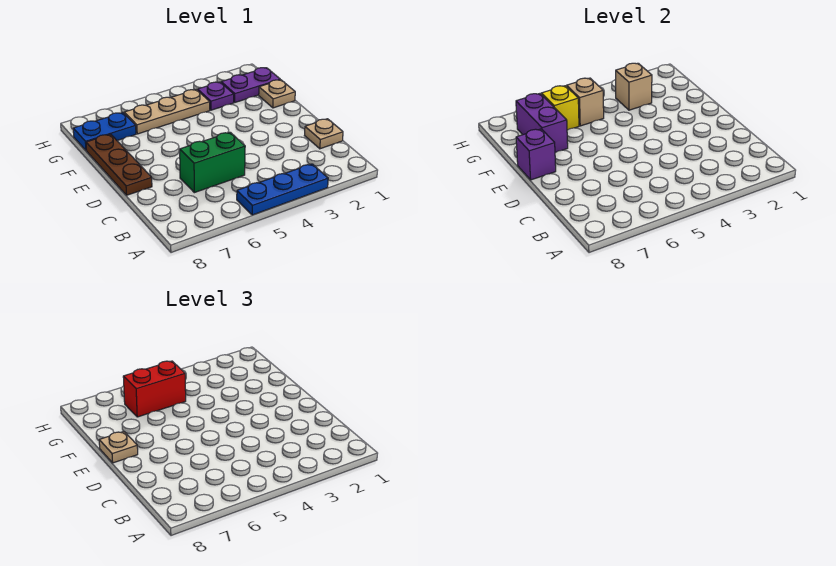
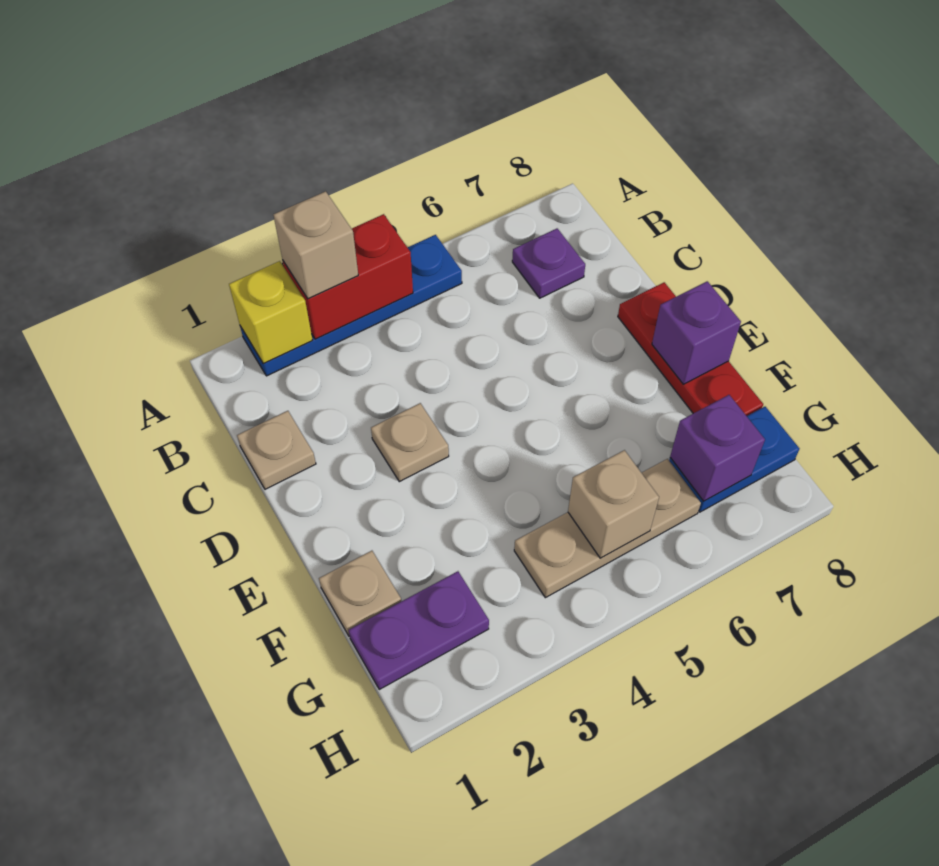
blue plate A3:A5 level 1 -> blue plate A2:A5 level 1
green brick C5:C6 level 1 -> none
brown plate D8:F8 level 1 -> red plate D8:F8 level 1
tan plate E8 level 3 -> tan plate D3 level 1
purple brick F7:G7 level 2 -> purple brick G7 level 2
purple plate G3 level 1 -> purple plate B7 level 1
tan brick G3 level 2 -> tan brick A3 level 3
red brick G5:G6 level 3 -> red brick A3:A4 level 2
yellow brick G6 level 2 -> yellow brick A2 level 2

